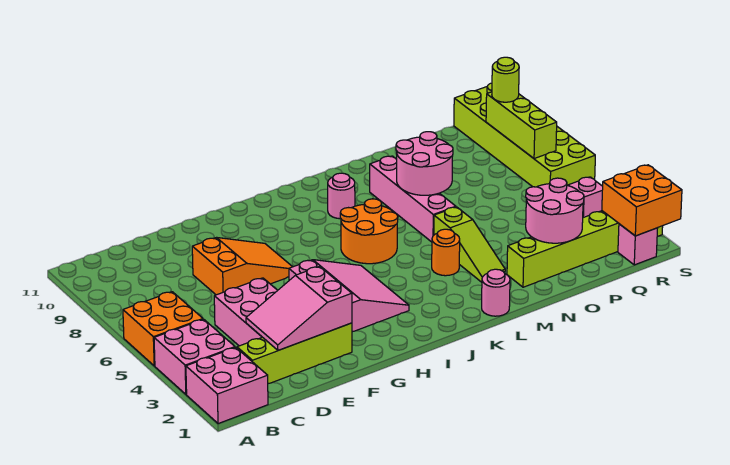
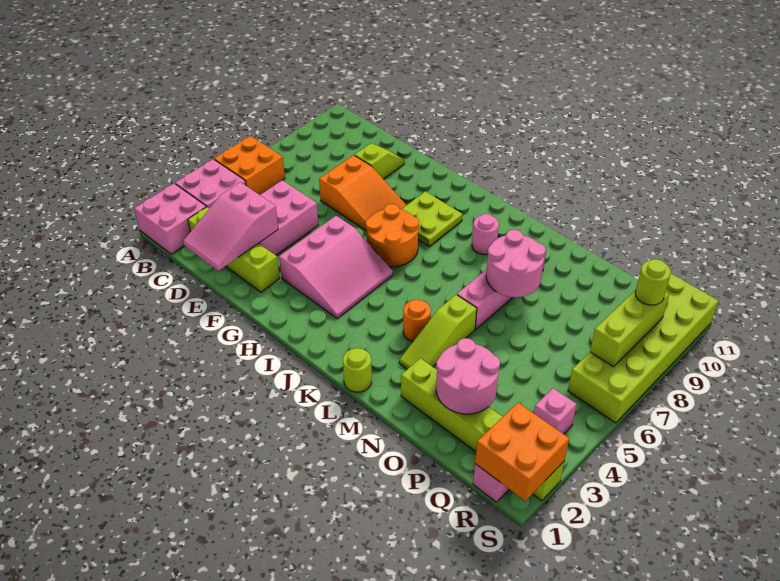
pink slope D2:F3 level 2 top F -> pink slope D1:E3 level 2 top 3
none -> lime slope E9:E10 level 1 top 9
none -> lime plate H8:I9 level 1
orange round brick J6:K7 level 1 -> orange round brick H6:I7 level 1
pink round brick L1 level 1 -> lime round brick L1 level 1

